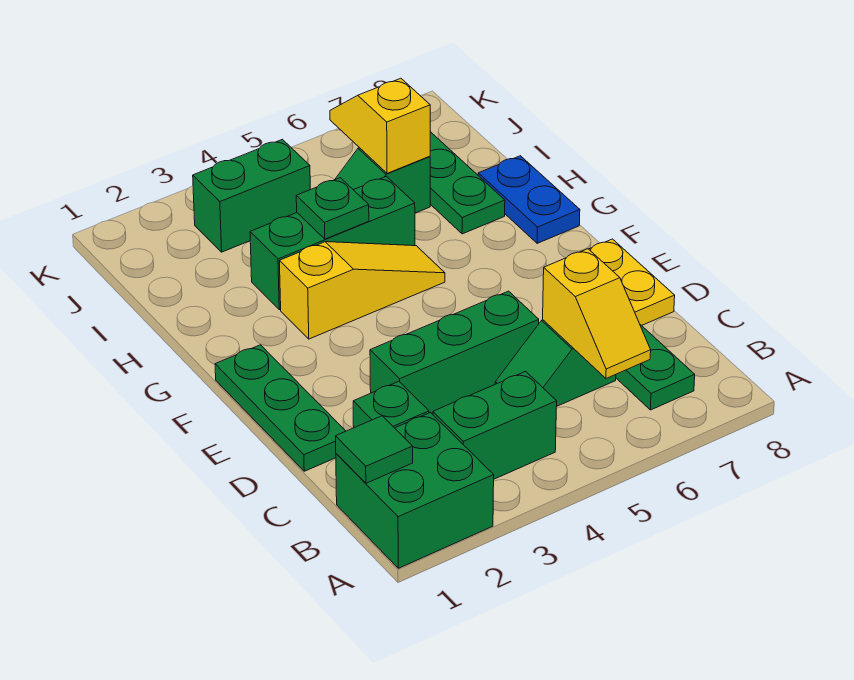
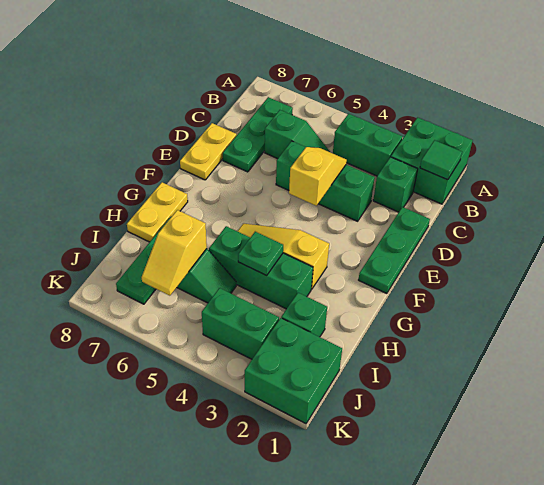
yellow slope B6:C6 level 2 top C -> yellow slope D4:E4 level 2 top E
blue plate G8:H8 level 1 -> yellow plate G8:H8 level 1
none -> green brick I2 level 1
none -> green brick J1:K2 level 1

